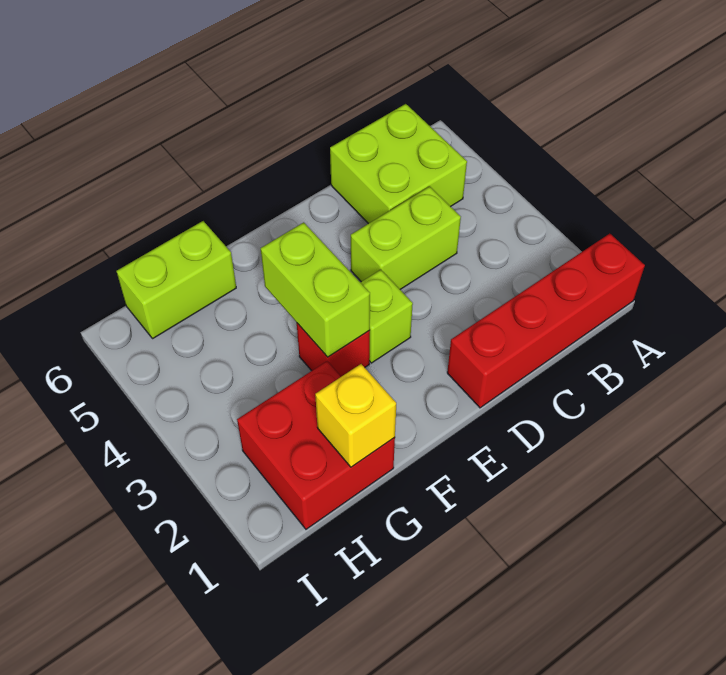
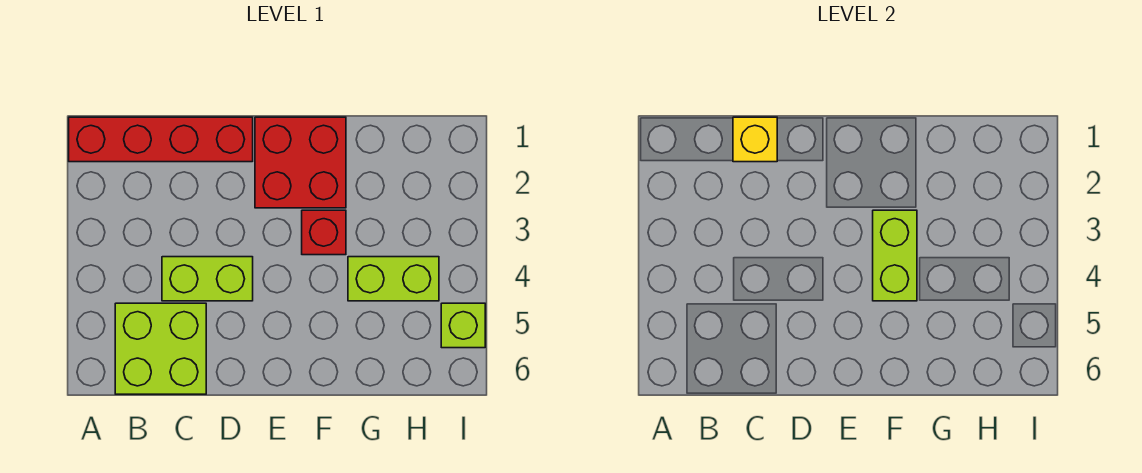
lime brick E3 level 1 -> lime brick I5 level 1
red brick G1:H2 level 1 -> red brick E1:F2 level 1
yellow brick G1 level 2 -> yellow brick C1 level 2
lime brick G6:H6 level 1 -> lime brick G4:H4 level 1

